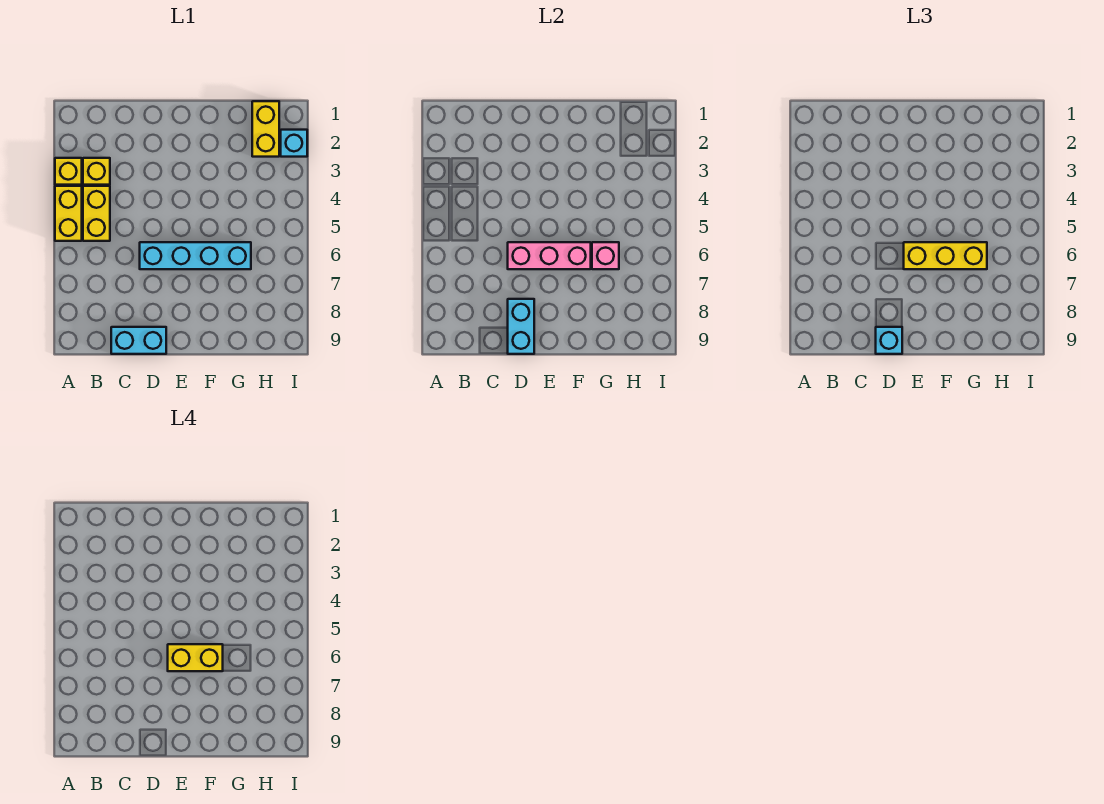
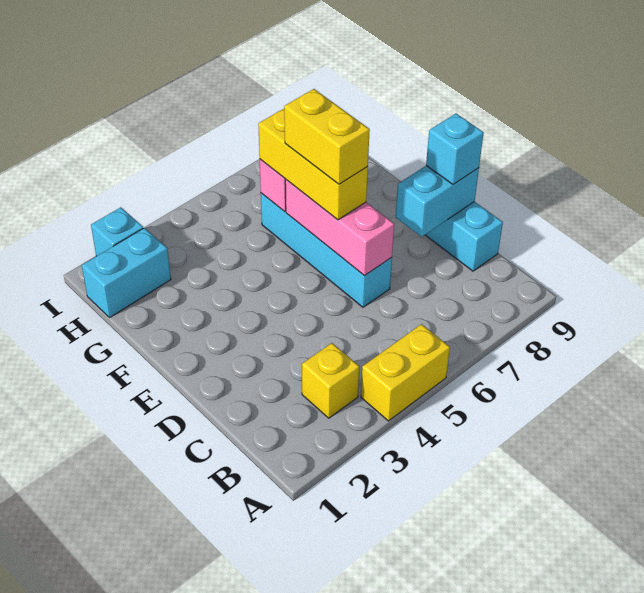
yellow brick A3 level 1 -> none
yellow brick B4:B5 level 1 -> none
yellow brick H1:H2 level 1 -> cyan brick H1:H2 level 1

